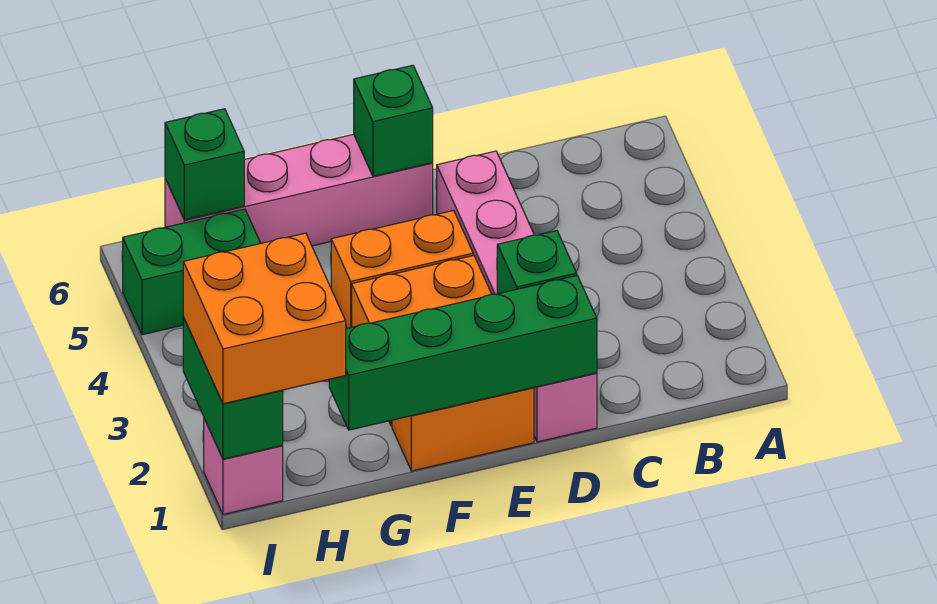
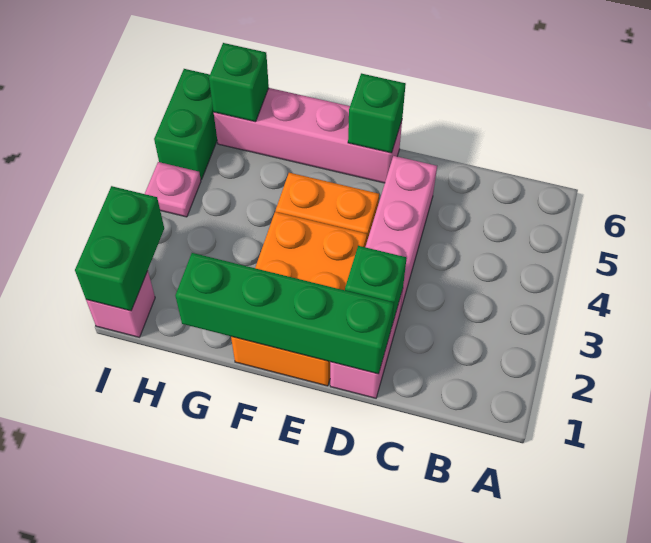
orange brick H1:I2 level 3 -> none
green brick H5:I5 level 1 -> green brick I5:I6 level 1
none -> pink plate I4 level 1

